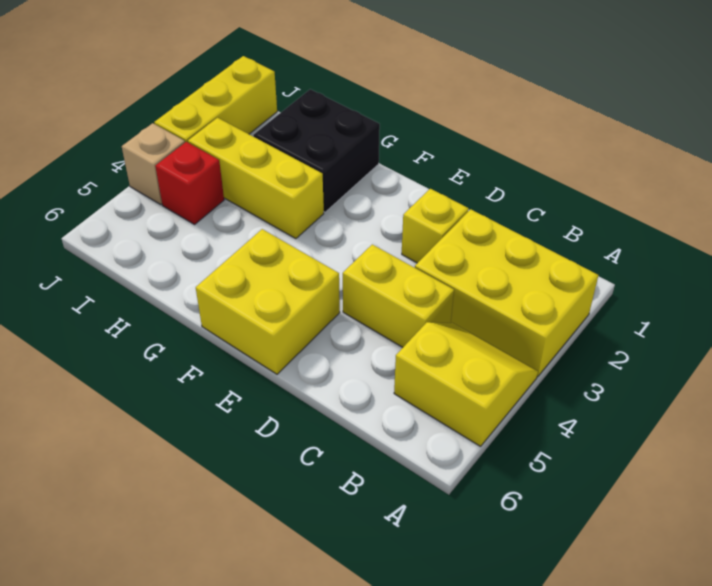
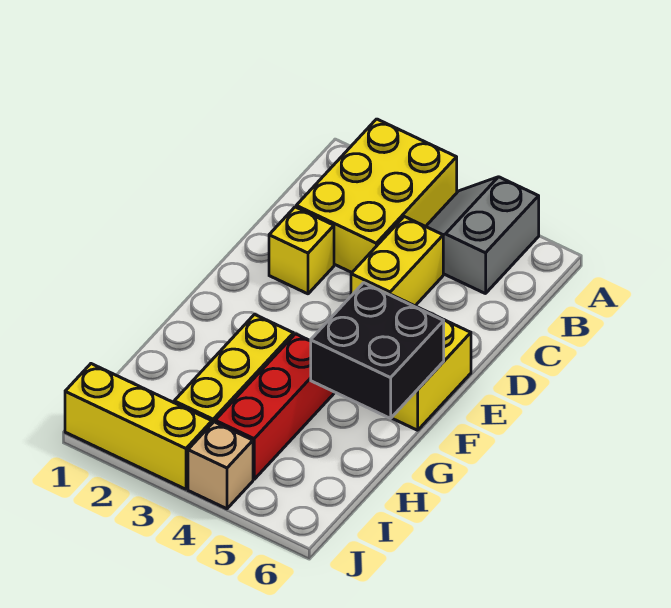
yellow slope A4:B5 level 1 top 5 -> grey slope A4:B5 level 1 top 5
black brick G1:H2 level 1 -> black brick F5:G6 level 2
red brick I4 level 1 -> red brick G4:I4 level 1

